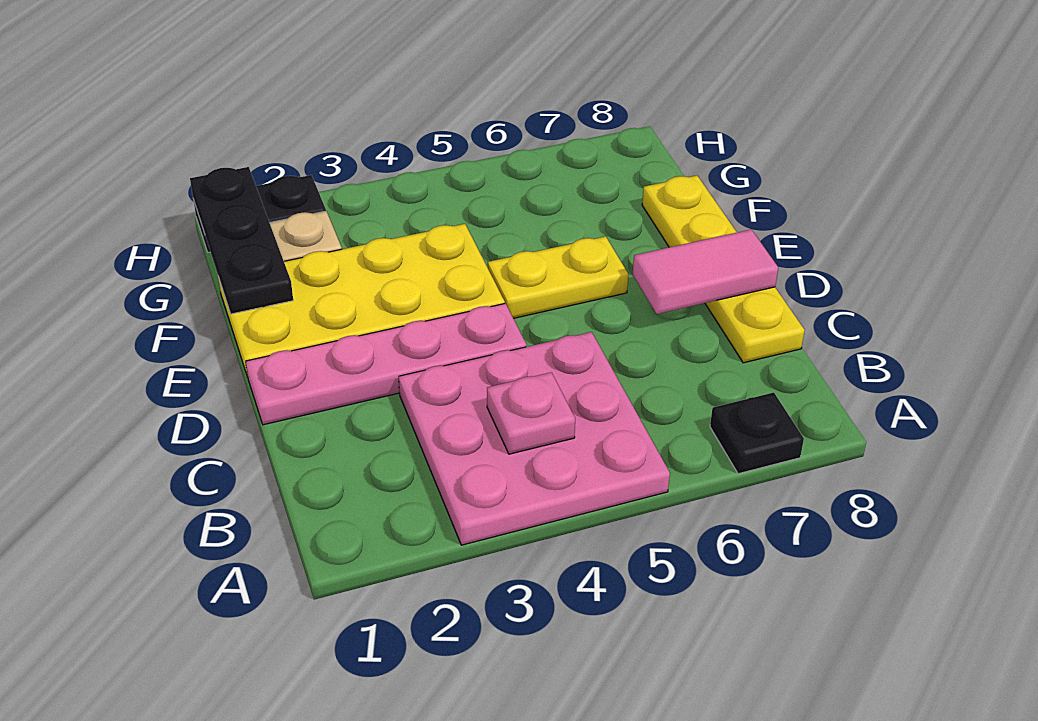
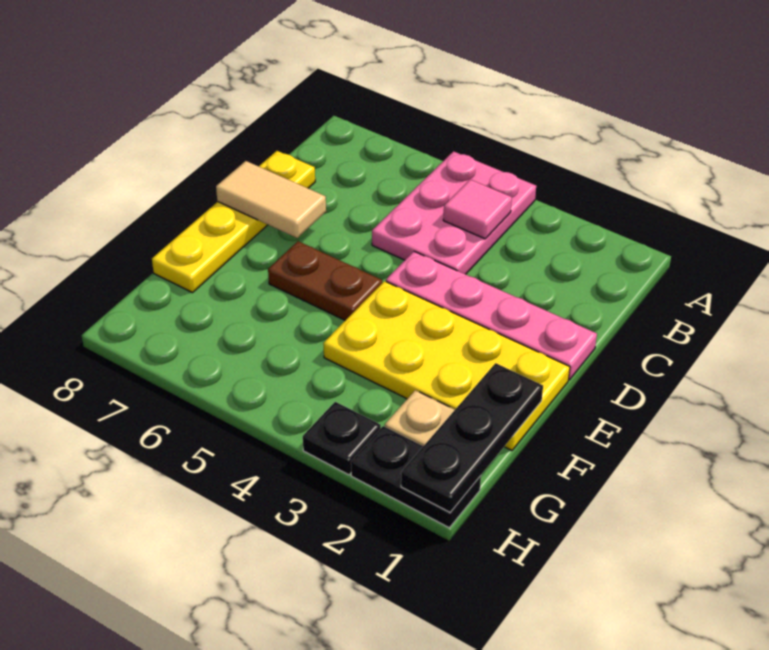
pink plate A3:C5 level 1 -> pink plate A4:C5 level 1
black plate A7 level 1 -> black plate H3 level 1
pink plate B4 level 2 -> pink tile B4 level 2
pink tile D7:D8 level 2 -> tan tile D7:D8 level 2
yellow plate E5:E6 level 1 -> brown plate E5:E6 level 1

